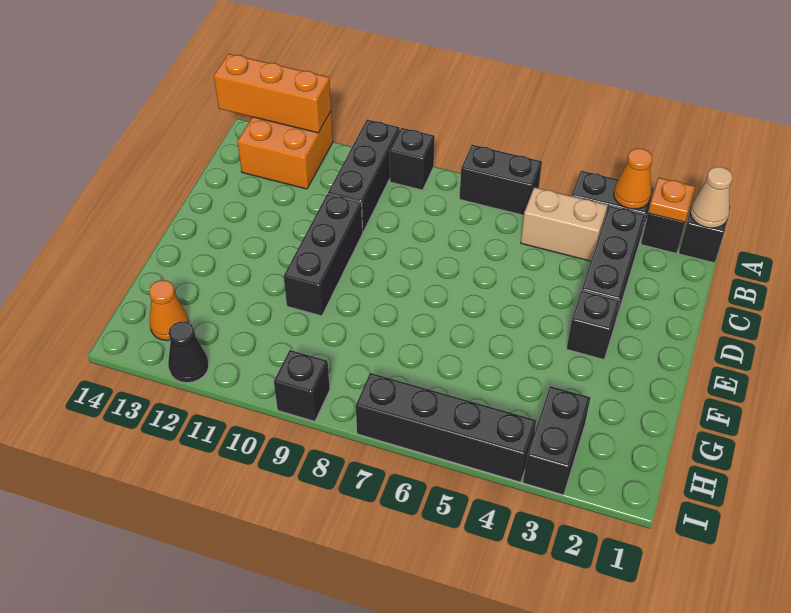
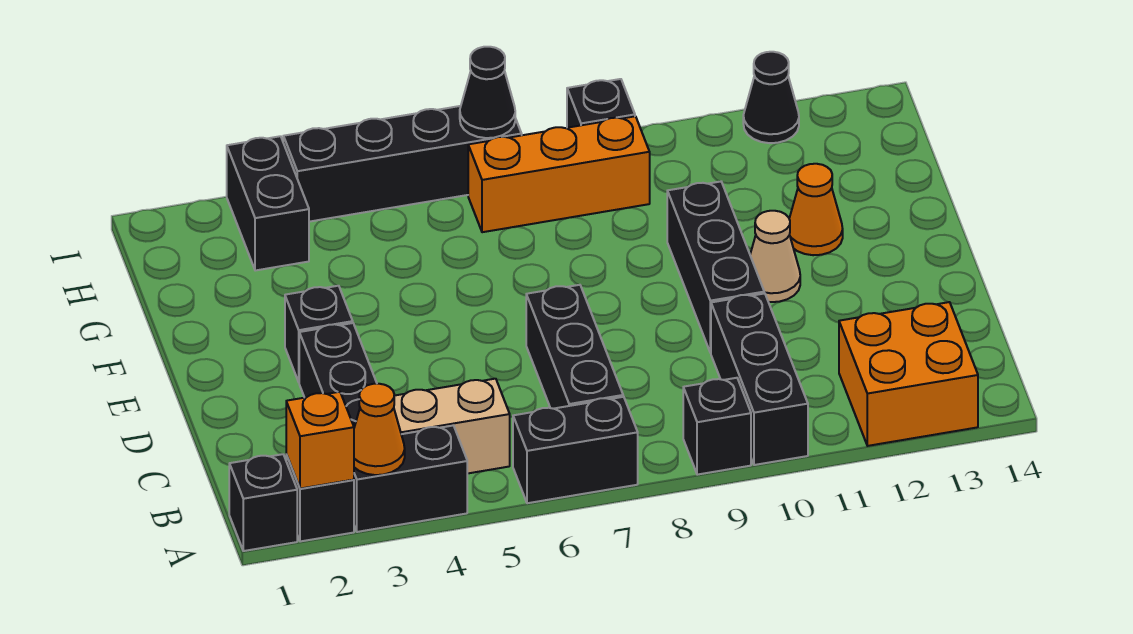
tan cone A1 level 2 -> tan cone E11 level 1
orange plate A2 level 2 -> orange brick A2 level 2
orange brick A12:A14 level 2 -> orange brick H7:H9 level 1
none -> black brick B7:D7 level 1
orange cone H13 level 1 -> orange cone F12 level 1
none -> black cone I7 level 2

